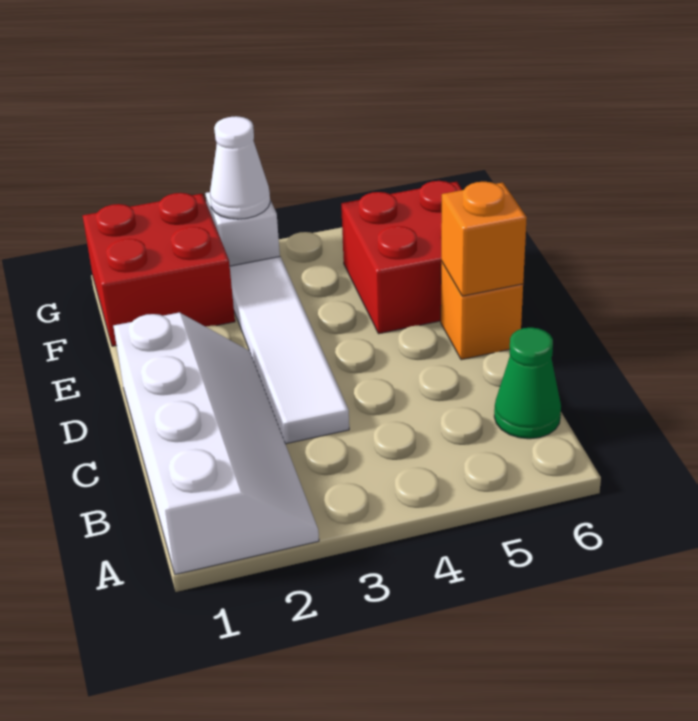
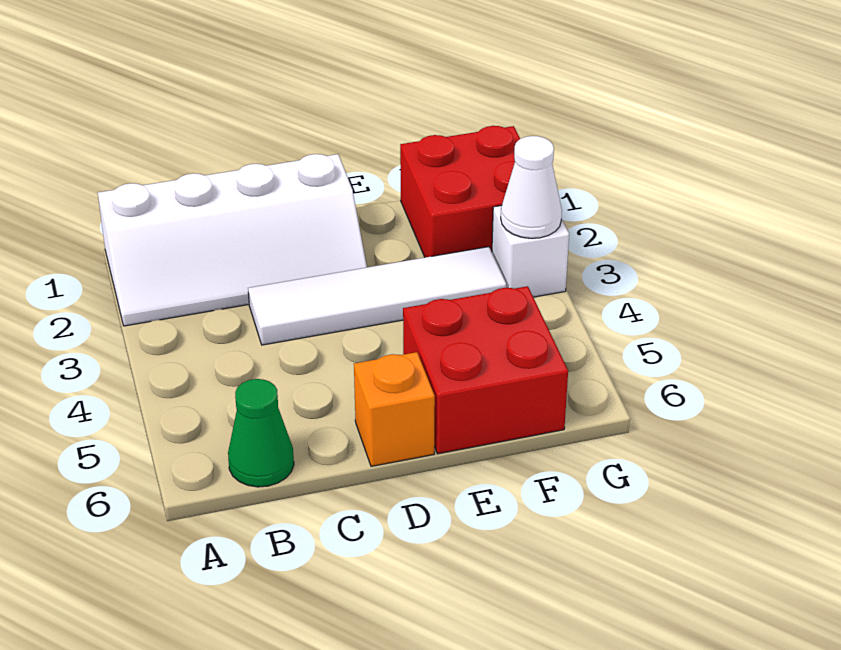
orange brick D6 level 2 -> none

